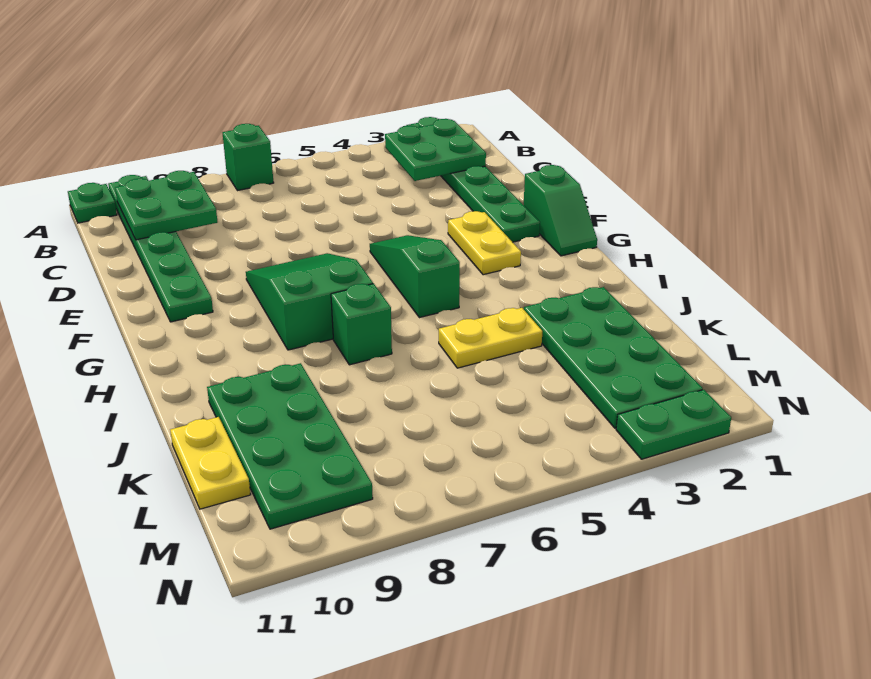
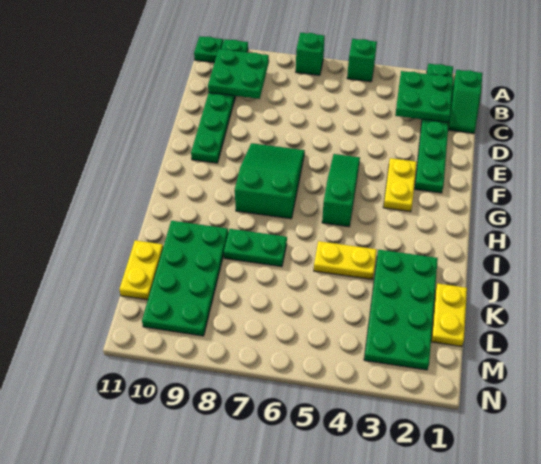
green slope F1:G1 level 1 top F -> green slope B1:C1 level 1 top B
green brick I7 level 1 -> green brick A5 level 1
none -> yellow plate K1:L1 level 1
green plate N2:N3 level 1 -> green plate J7:J8 level 1

